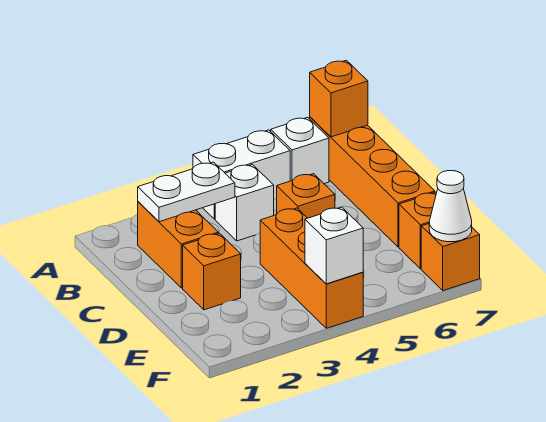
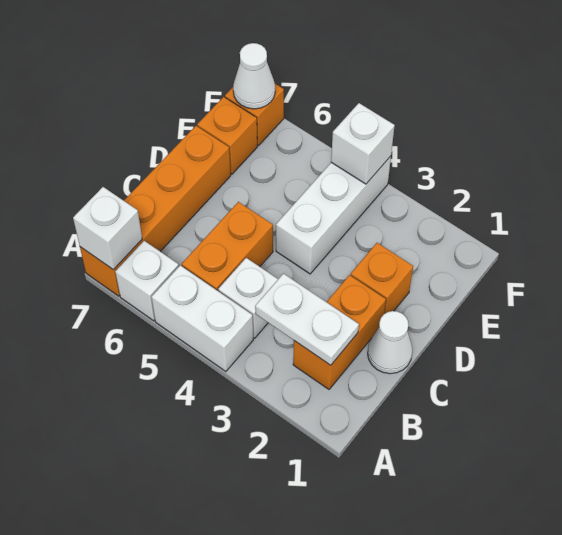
orange brick A7 level 2 -> white brick A7 level 2
none -> white cone C1 level 1
orange brick C5 level 1 -> orange brick B5:C5 level 1
orange brick D4:F4 level 1 -> white brick D4:F4 level 1

